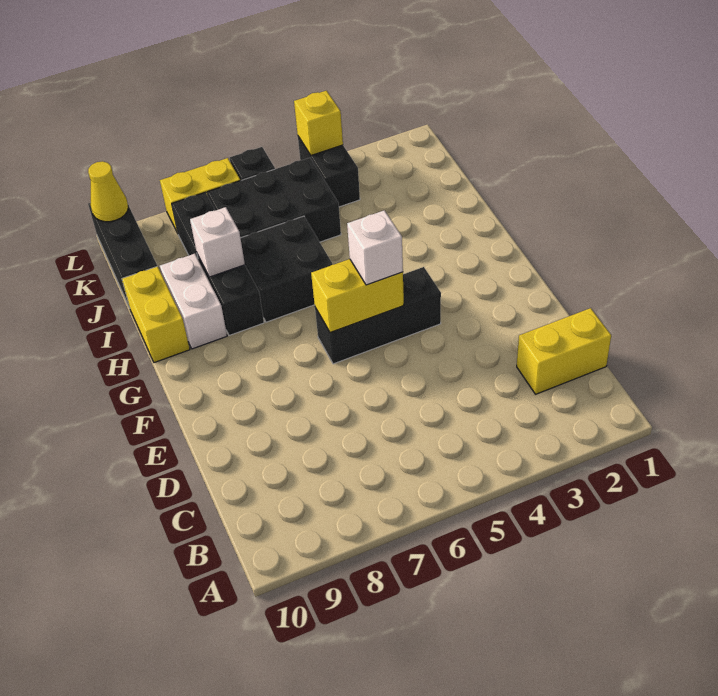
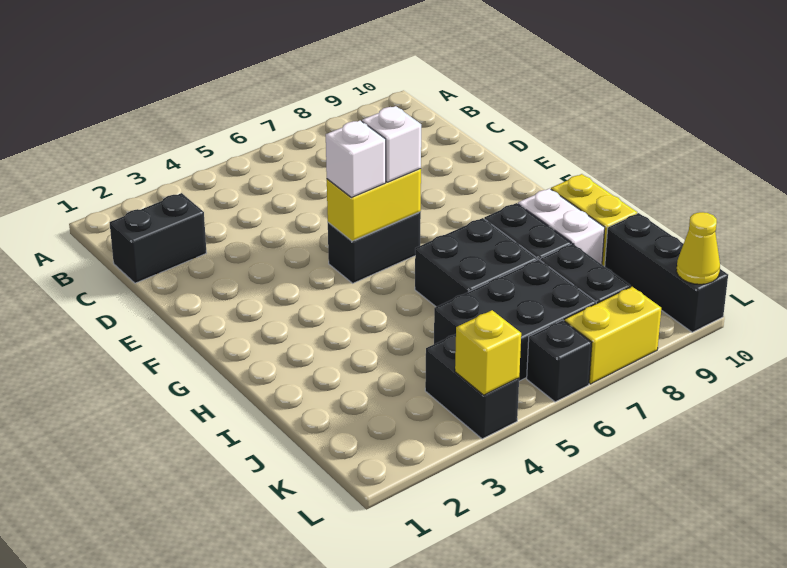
yellow brick C1:C2 level 1 -> black brick C1:C2 level 1
black brick F4:F6 level 1 -> black brick F5:F6 level 1
white brick I8 level 2 -> white brick F6 level 3

